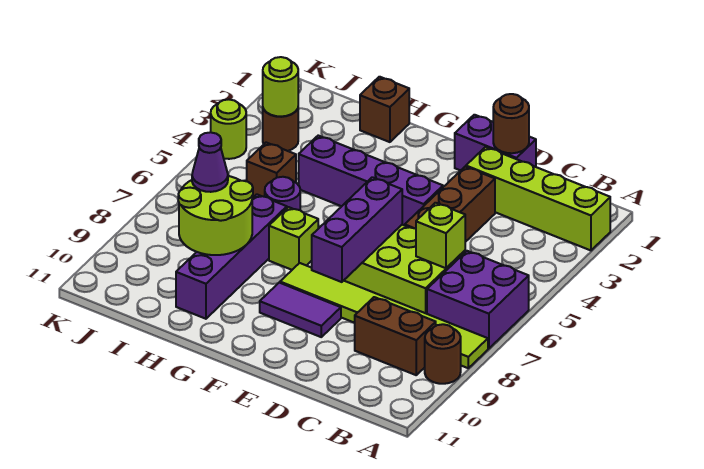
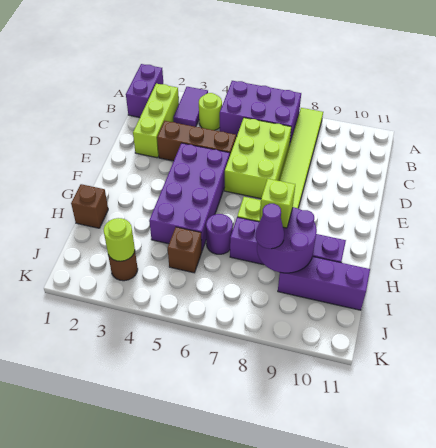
lime brick A2:D2 level 1 -> lime brick B2:D2 level 1
purple brick A6:B7 level 1 -> purple brick A5:B7 level 1
brown round brick A9 level 1 -> none
brown brick B9:C9 level 1 -> none
lime brick C6 level 2 -> lime brick H8 level 3
purple brick D1:E1 level 1 -> purple brick A1:B1 level 1
brown round brick D1 level 2 -> none
purple brick E4:H4 level 1 -> purple brick E4:H5 level 1
purple brick E6:E8 level 2 -> purple brick I9:I11 level 1
purple tile E9:F9 level 1 -> purple tile A3:B3 level 1
lime round brick H8:I9 level 2 -> purple round brick H8:I9 level 2
lime round brick K4 level 1 -> lime round brick B4 level 1

